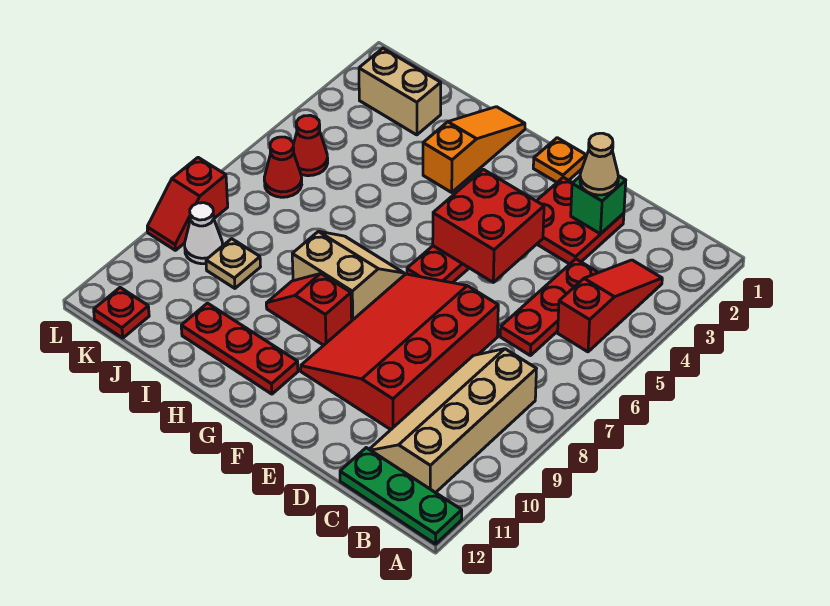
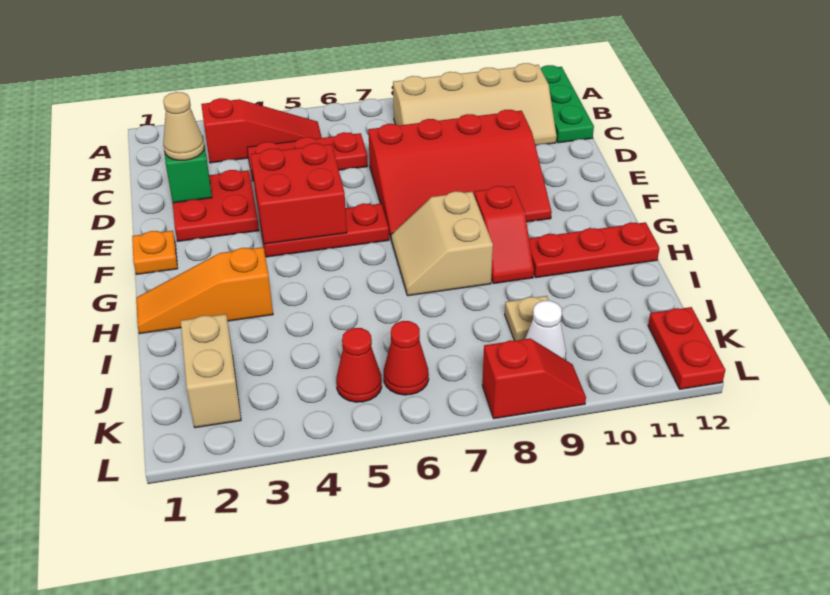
red slope B3:B5 level 1 top 5 -> red slope B3:B5 level 1 top 3
red plate G11:I11 level 1 -> red plate H10:H12 level 1
red plate K12 level 1 -> red plate K12:L12 level 1

